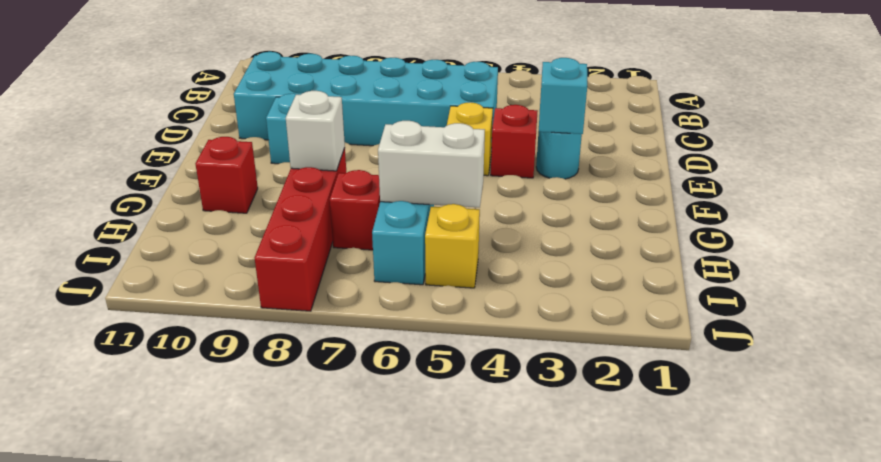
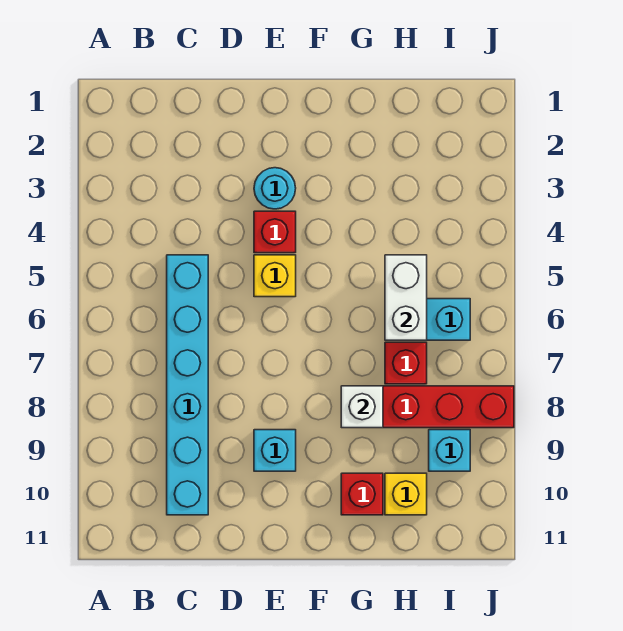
cyan brick C5:D10 level 1 -> cyan brick C5:C10 level 1
cyan brick E3 level 2 -> cyan brick I9 level 1
yellow brick I5 level 1 -> yellow brick H10 level 1

